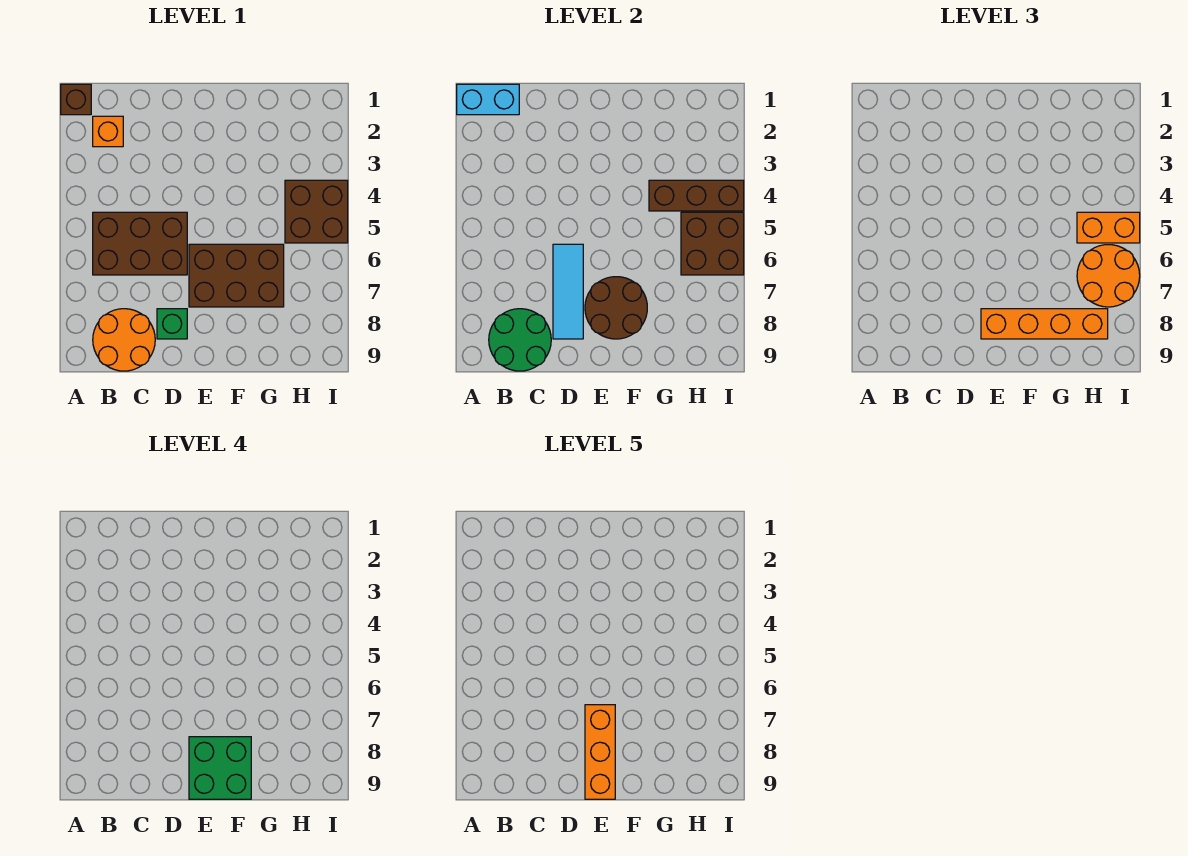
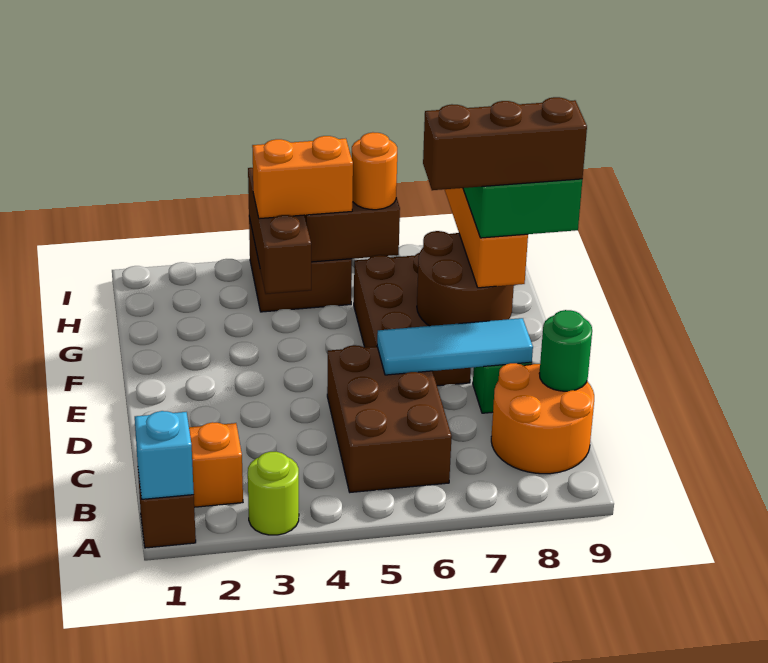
cyan brick A1:B1 level 2 -> cyan brick A1 level 2
none -> lime round brick A3 level 1
green round brick B8:C9 level 2 -> green round brick C9 level 2
orange brick E7:E9 level 5 -> brown brick E7:E9 level 5
orange brick H5:I5 level 3 -> orange brick H4:H5 level 3
orange round brick H6:I7 level 3 -> orange round brick H6 level 3

